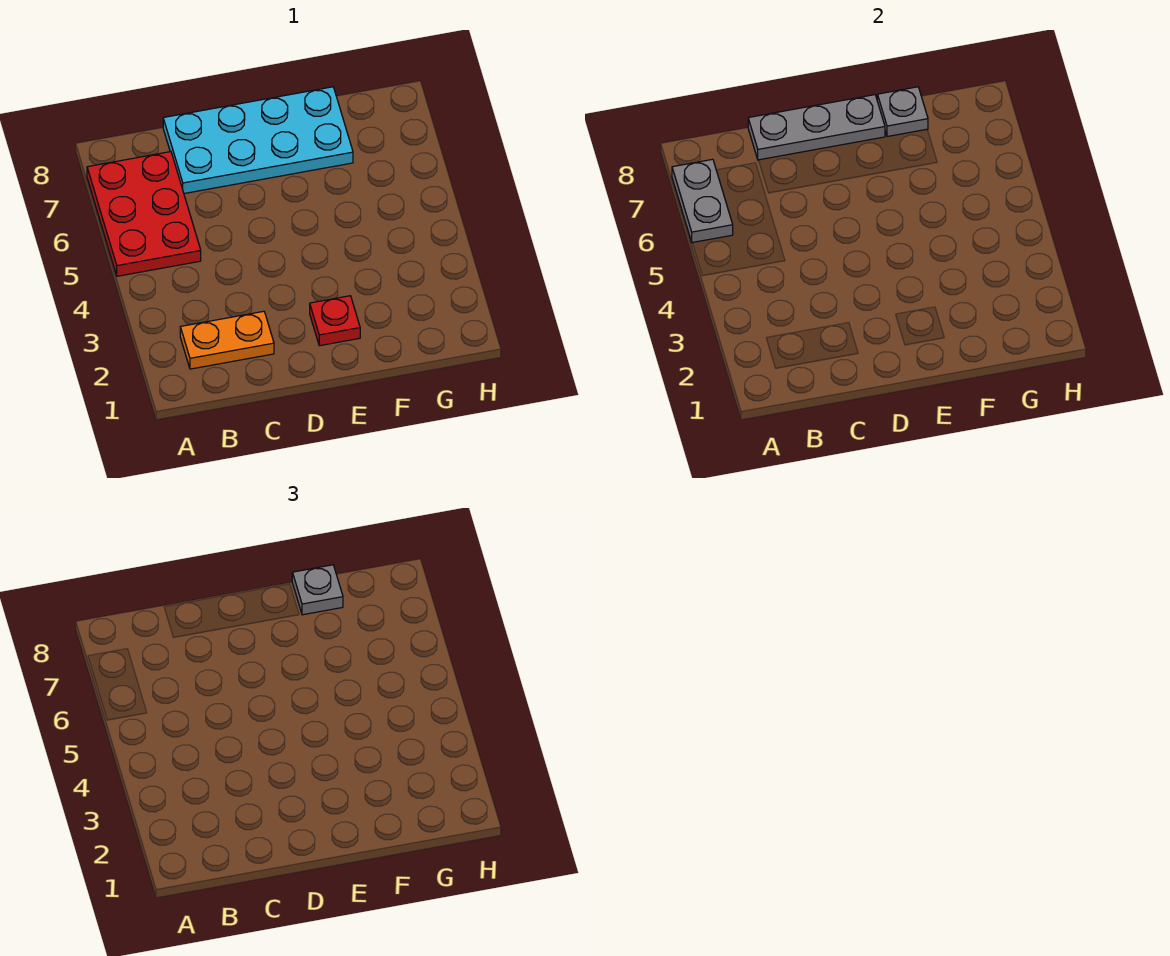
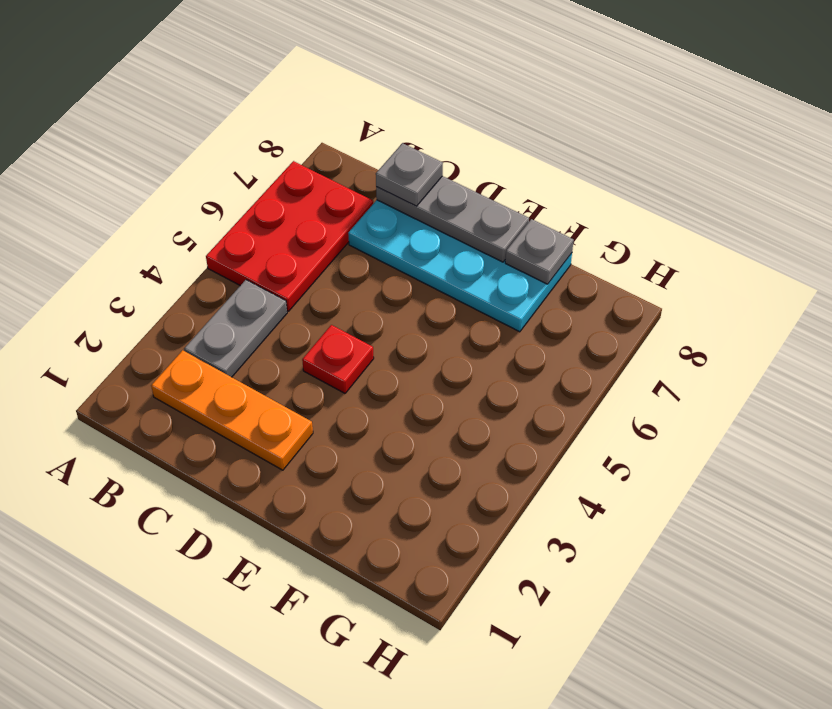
grey plate A6:A7 level 2 -> grey plate B3:B4 level 1
orange plate B2:C2 level 1 -> orange plate B2:D2 level 1
red plate E2 level 1 -> red plate D4 level 1
grey plate F8 level 3 -> grey plate C8 level 3

